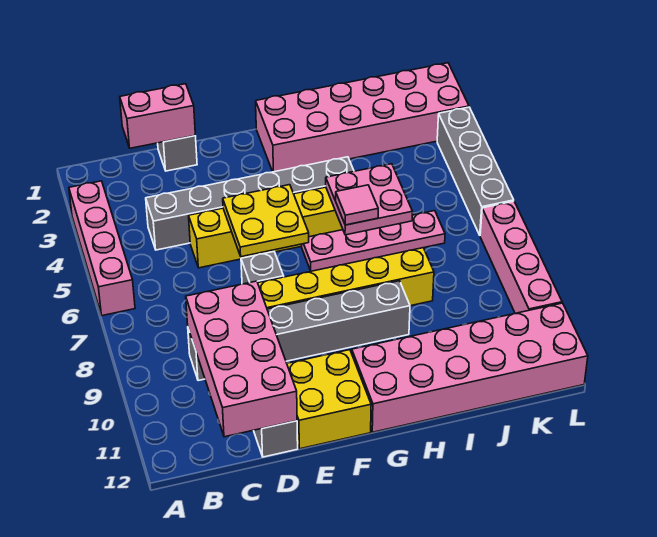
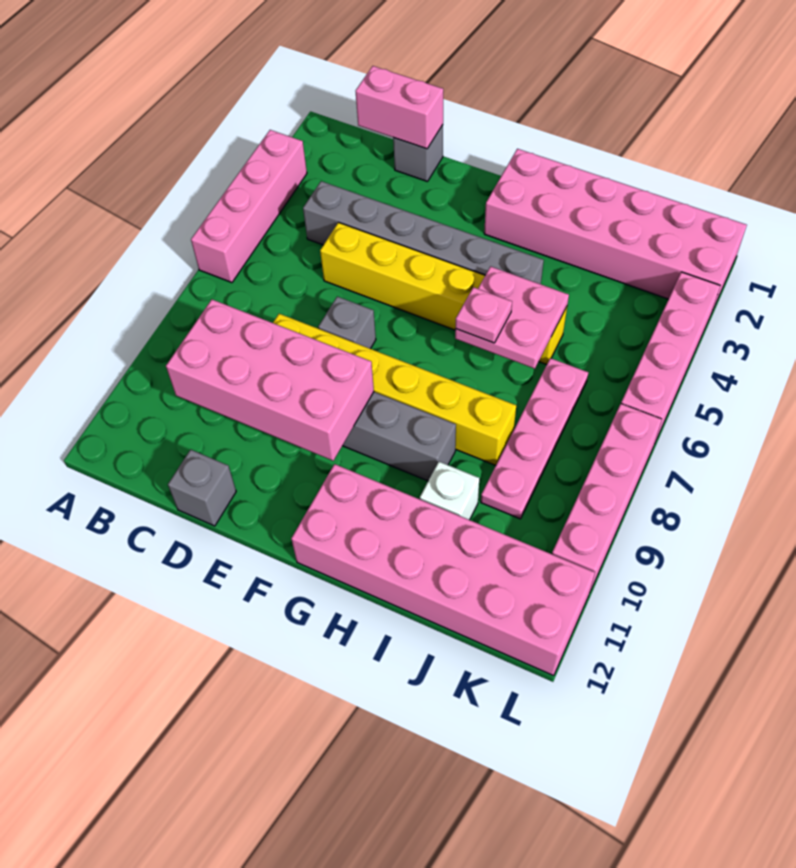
pink brick C9:D12 level 2 -> pink brick C9:F10 level 2
yellow plate E5:F6 level 2 -> none
yellow brick E11:F12 level 1 -> none
pink plate G6:J6 level 1 -> pink plate J6:J9 level 1
pink tile H6 level 3 -> pink plate H6 level 3
none -> white brick I10 level 1
grey brick L3:L6 level 1 -> pink brick L3:L6 level 1

